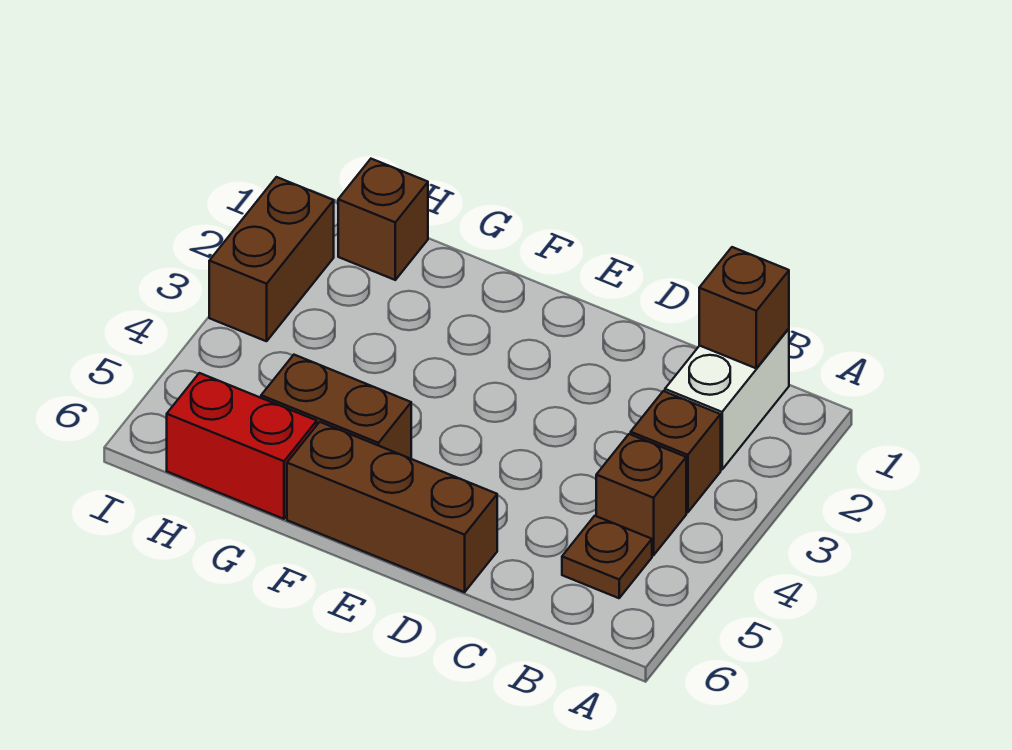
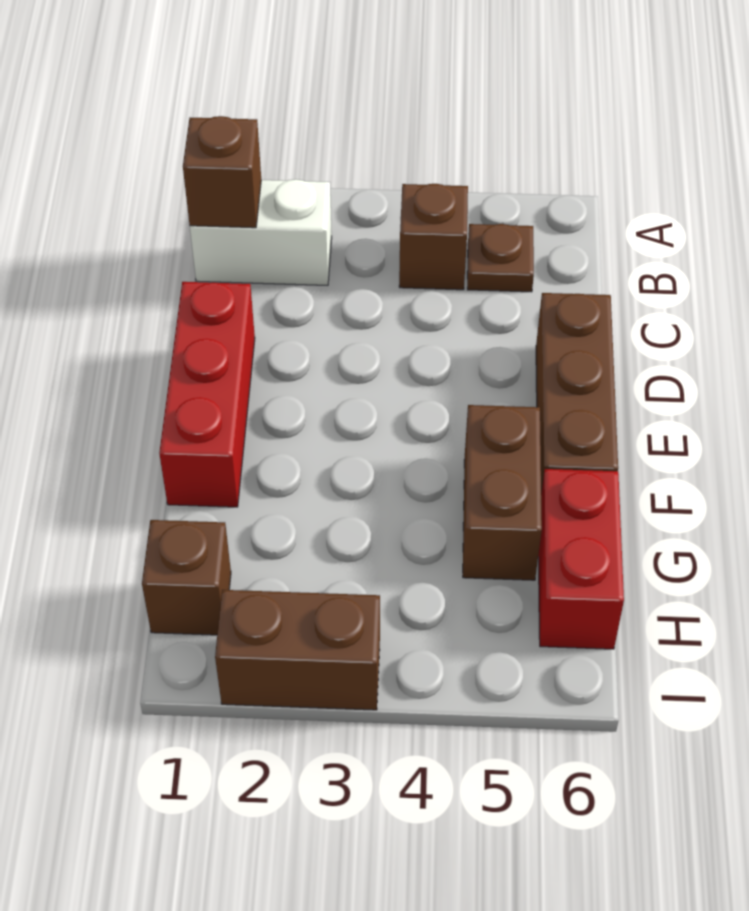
brown brick B3 level 1 -> none
none -> red brick D1:F1 level 1

